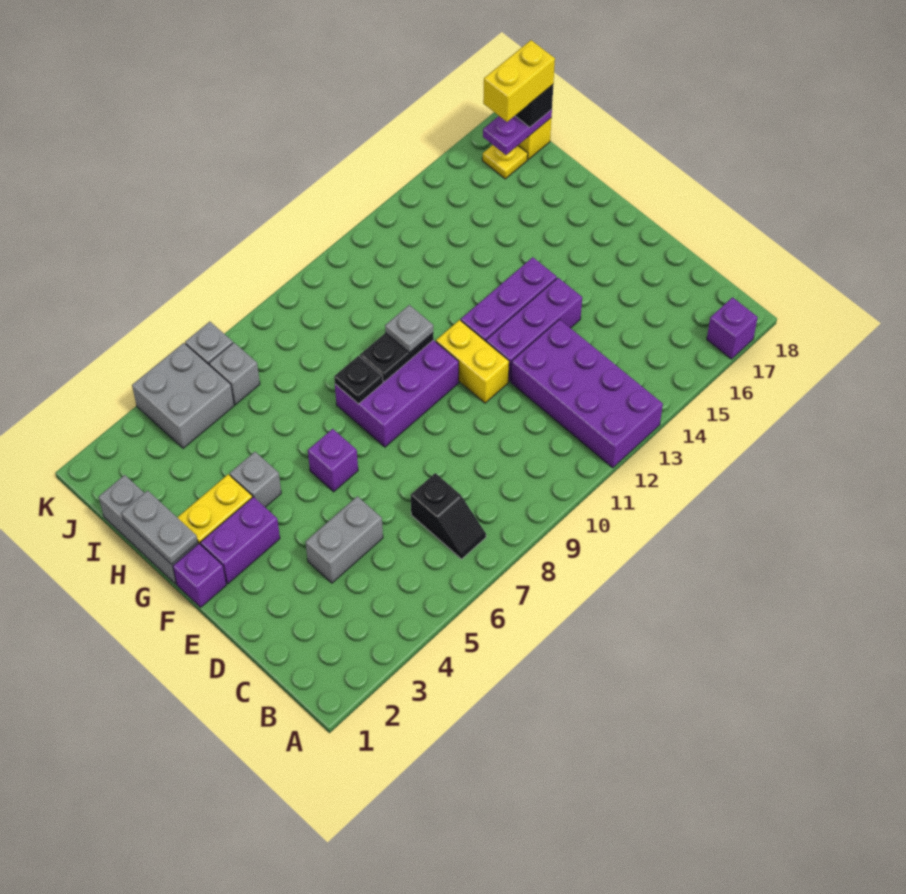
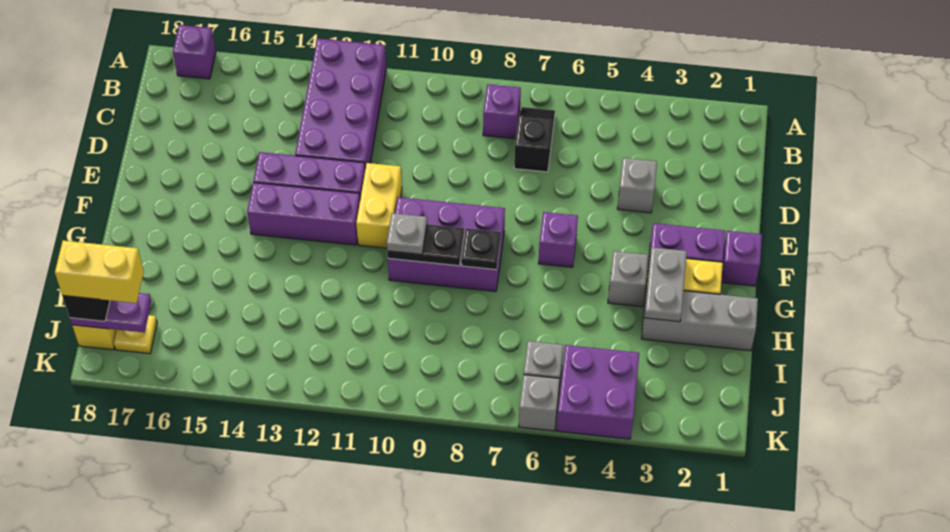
none -> purple brick B8 level 1
grey brick D4:D5 level 1 -> grey brick D4 level 1
grey brick G1:I1 level 1 -> grey brick H1:H3 level 1
grey plate G1:H1 level 2 -> grey plate G3:H3 level 2
grey brick J4:K5 level 1 -> purple brick J4:K5 level 1

